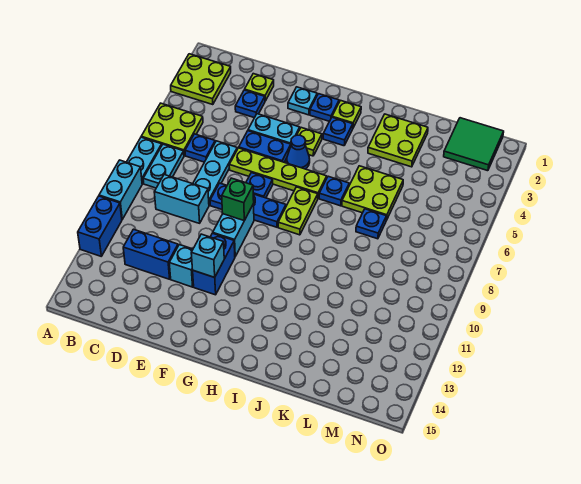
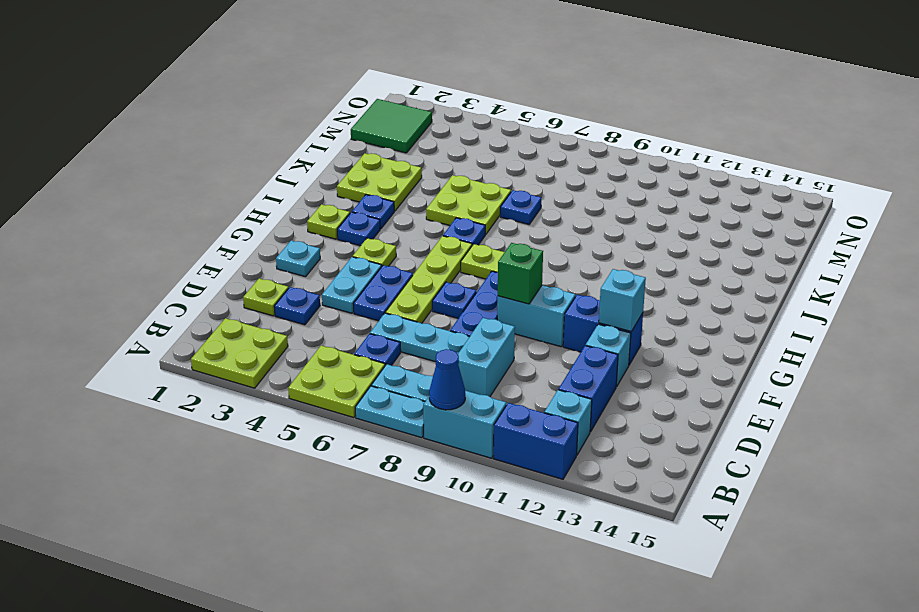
none -> cyan brick B12 level 1
blue plate G2 level 1 -> blue plate I3 level 1
blue cone G5 level 1 -> blue cone A9 level 2

